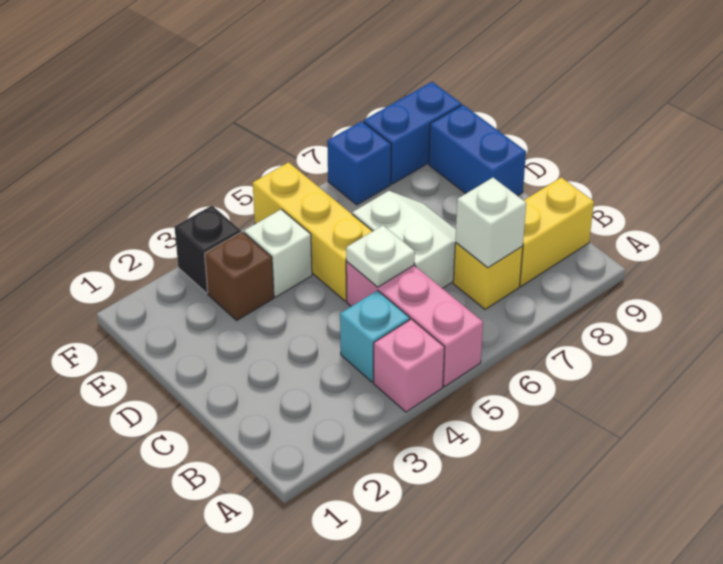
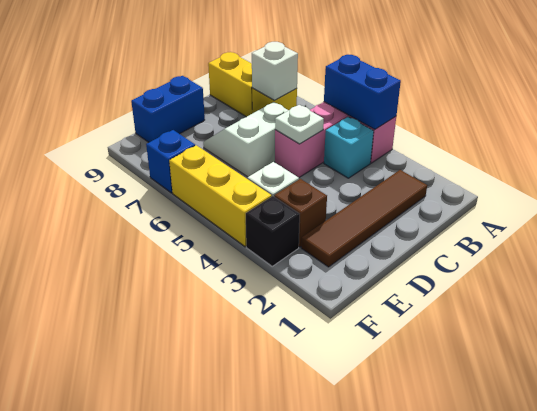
none -> brown tile B2:E2 level 1
yellow brick D5:F5 level 1 -> yellow brick F4:F6 level 1
blue brick F8:F9 level 1 -> blue brick A4:A5 level 2

